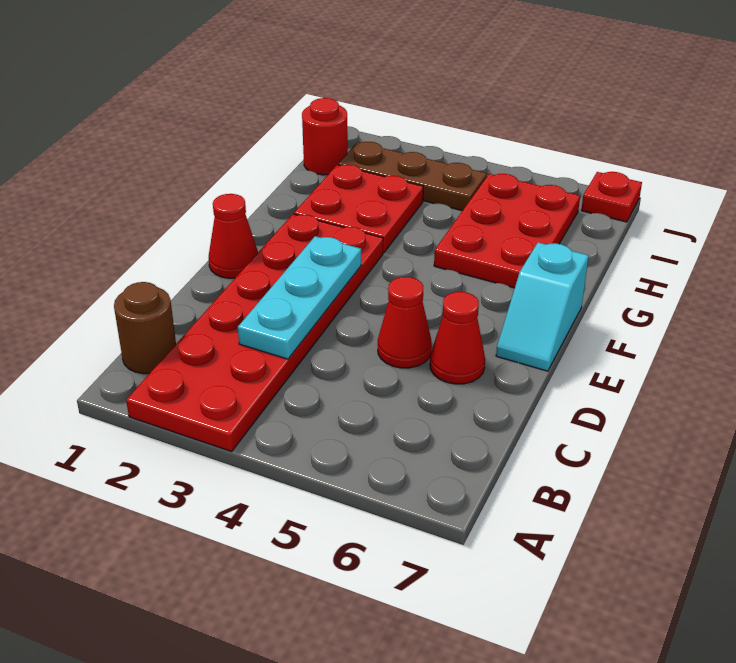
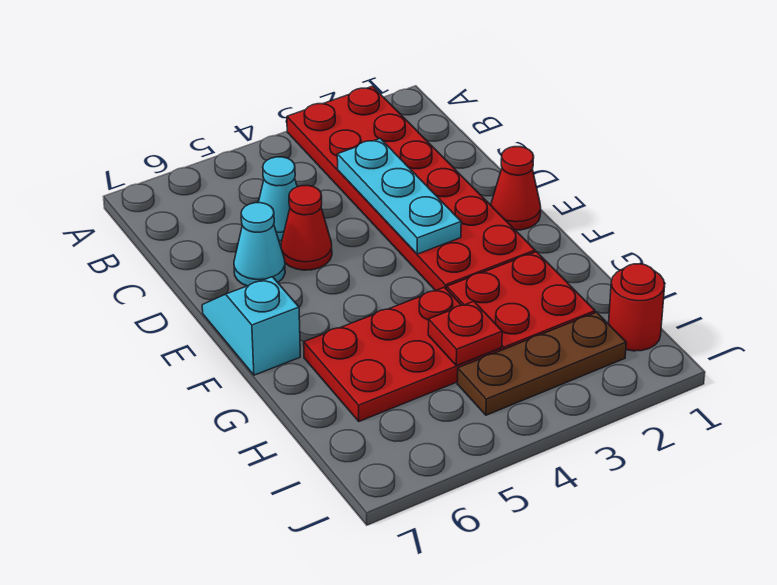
brown round brick B1 level 1 -> none
none -> cyan cone C5 level 1
red cone D6 level 1 -> cyan cone D6 level 1
red plate G5:I6 level 1 -> red plate G4:H6 level 1
red plate J7 level 1 -> red plate H4 level 2

